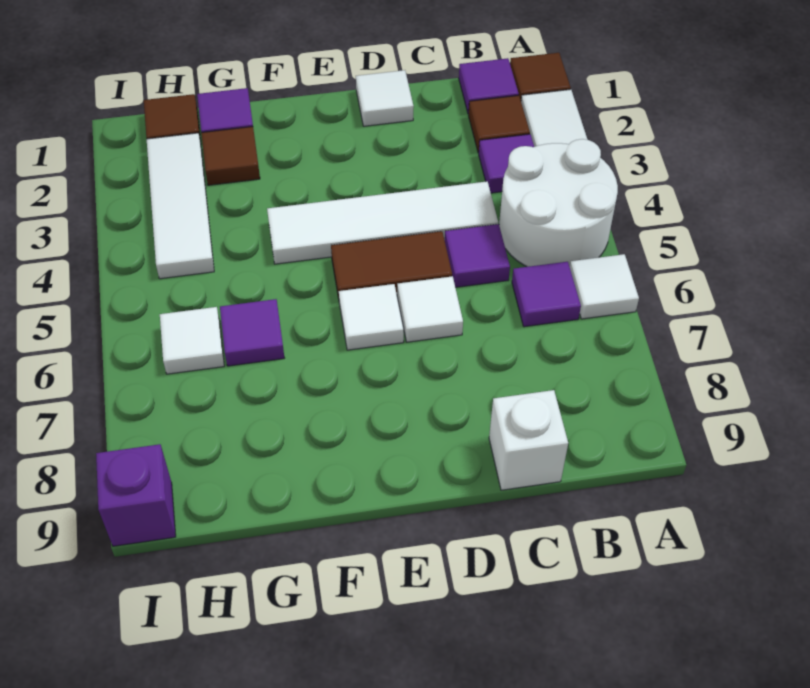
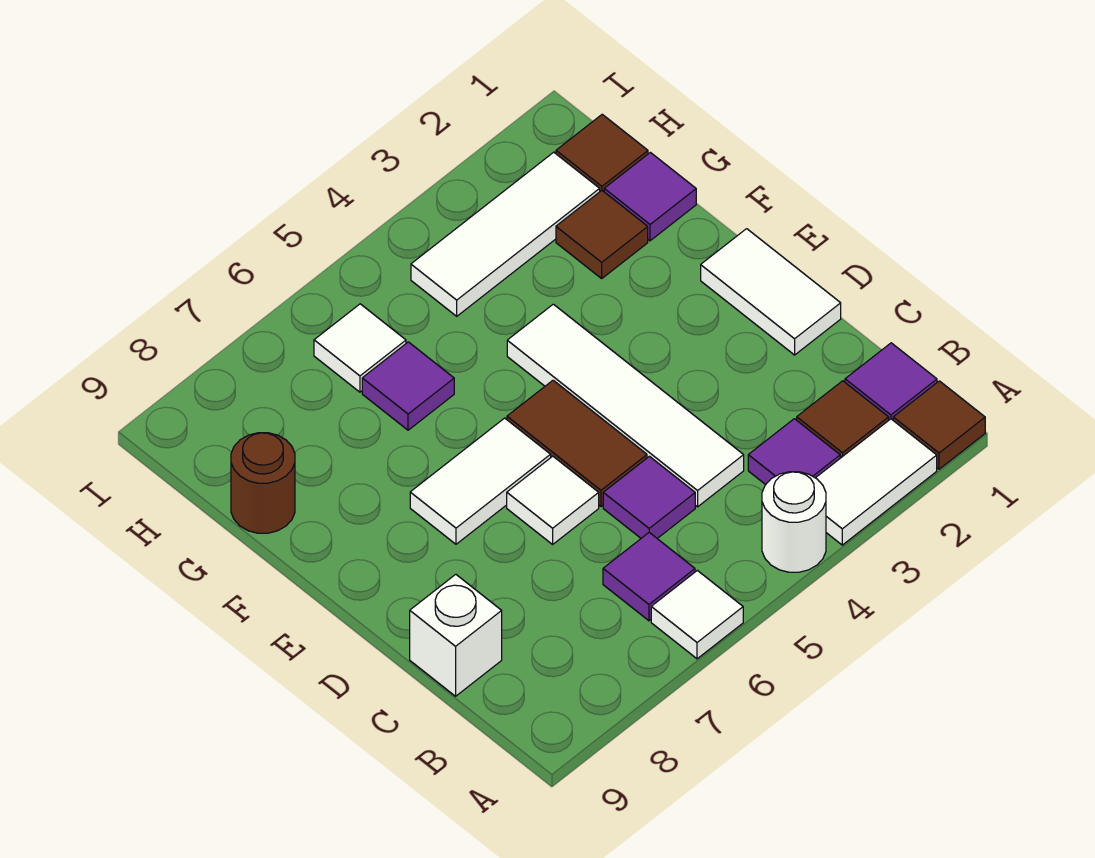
white round brick A4:B5 level 1 -> white round brick A4 level 1
white tile D1 level 1 -> white tile D1:E1 level 1
white tile E6 level 1 -> white tile E6:E7 level 1
none -> brown round brick G9 level 1
purple brick I9 level 1 -> none

